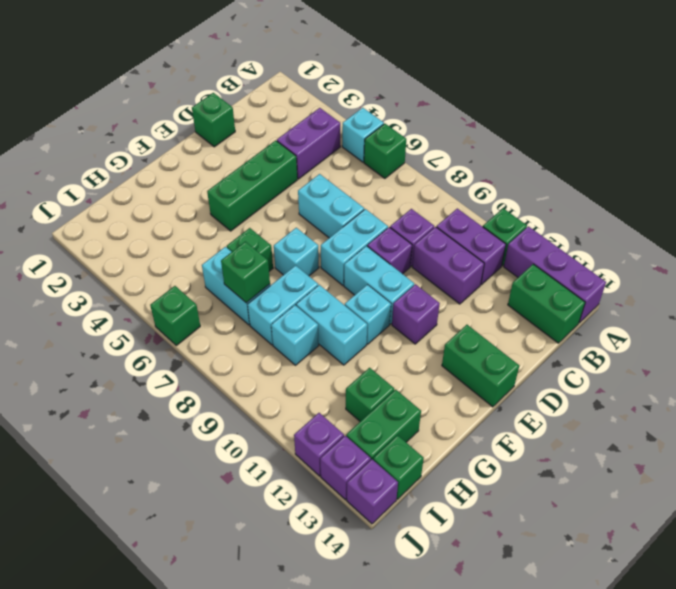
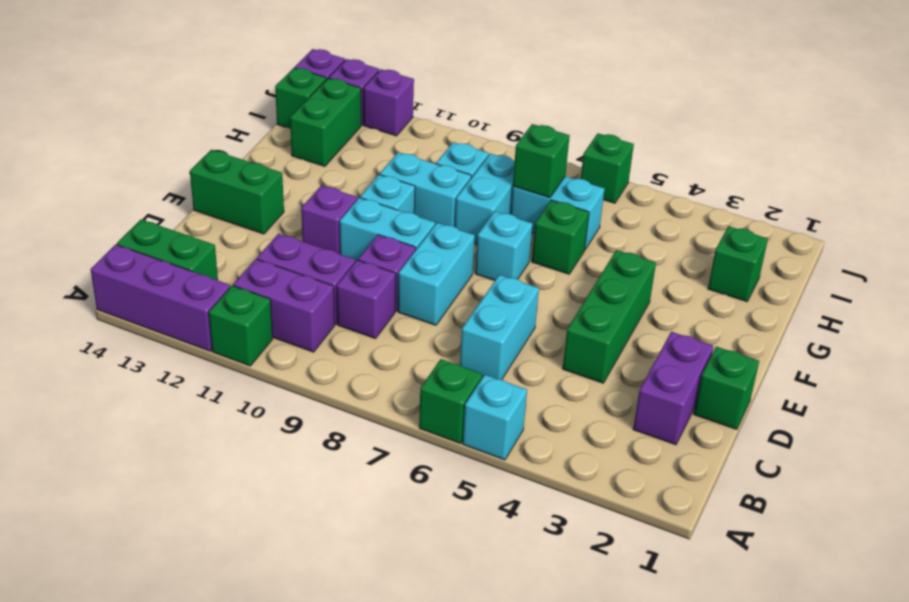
purple brick B4:C4 level 1 -> purple brick C2:D2 level 1
cyan brick D6:D7 level 1 -> cyan brick C6:D6 level 1
green brick H12 level 1 -> green brick H2 level 1

